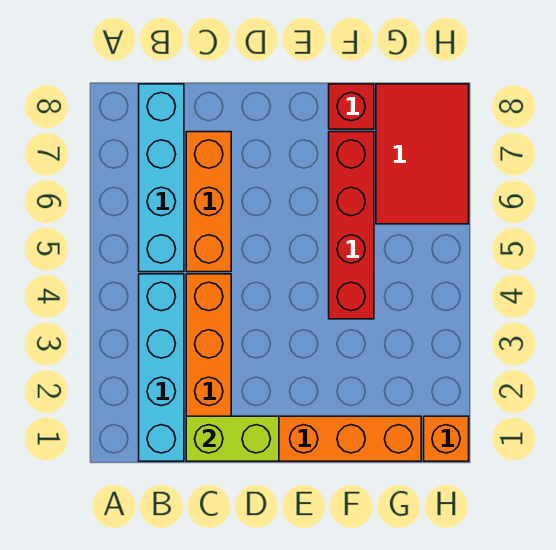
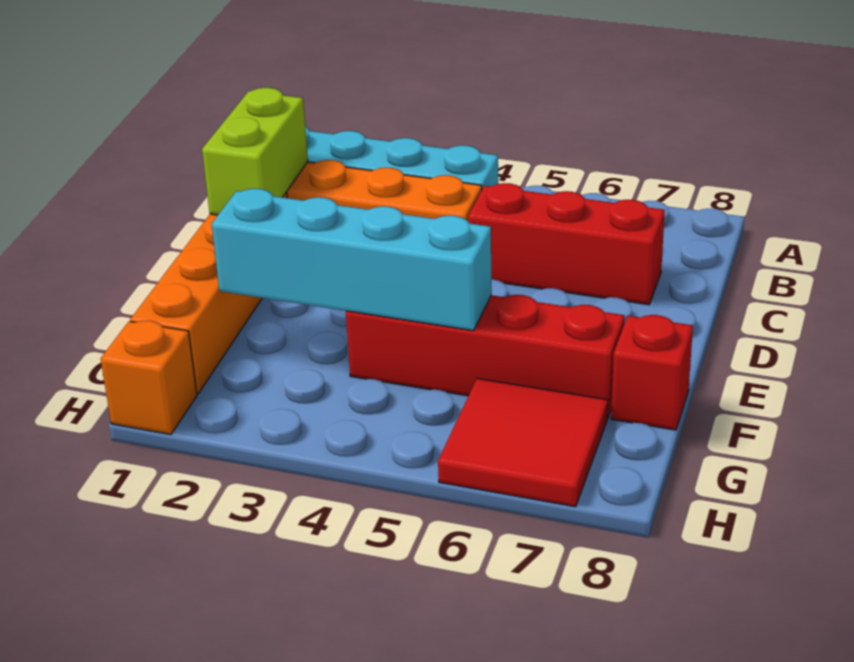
cyan brick B5:B8 level 1 -> cyan brick F2:F5 level 2
orange brick C5:C7 level 1 -> red brick C5:C7 level 1
red tile G6:H8 level 1 -> red tile G6:H7 level 1

